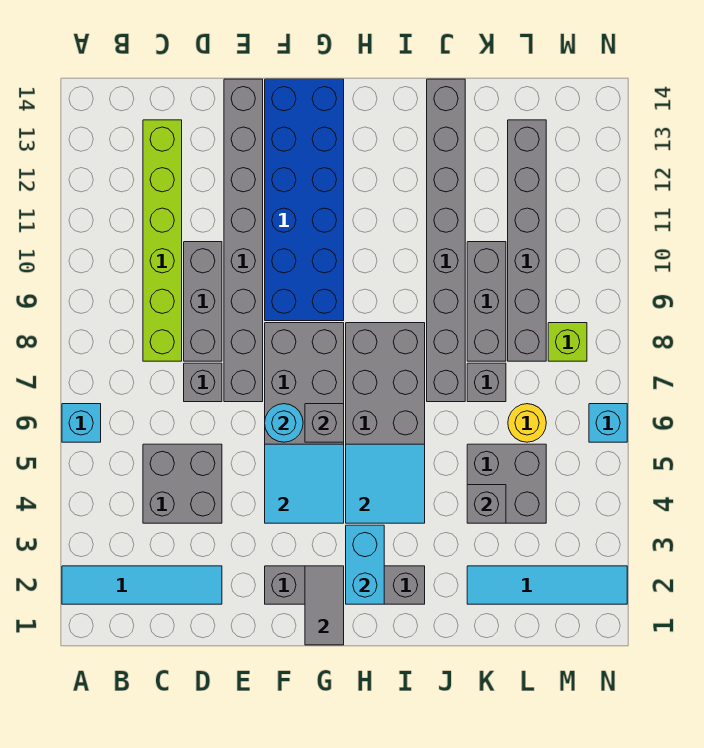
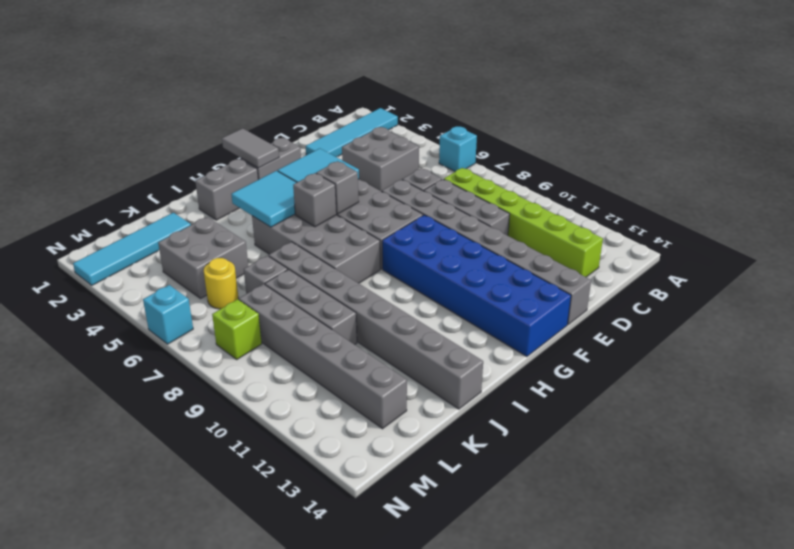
cyan round brick F6 level 2 -> none
cyan brick H2:H3 level 2 -> none
grey brick K4 level 2 -> grey brick H6 level 2

